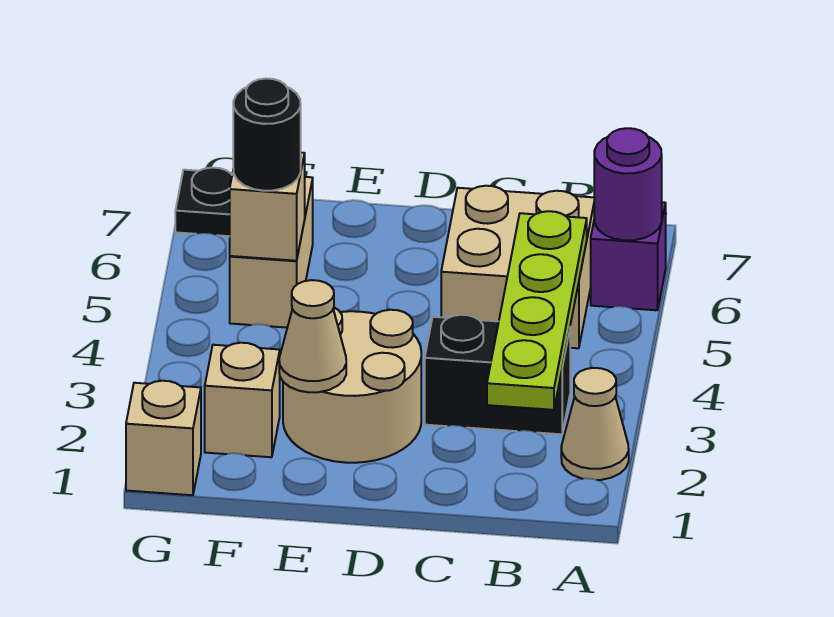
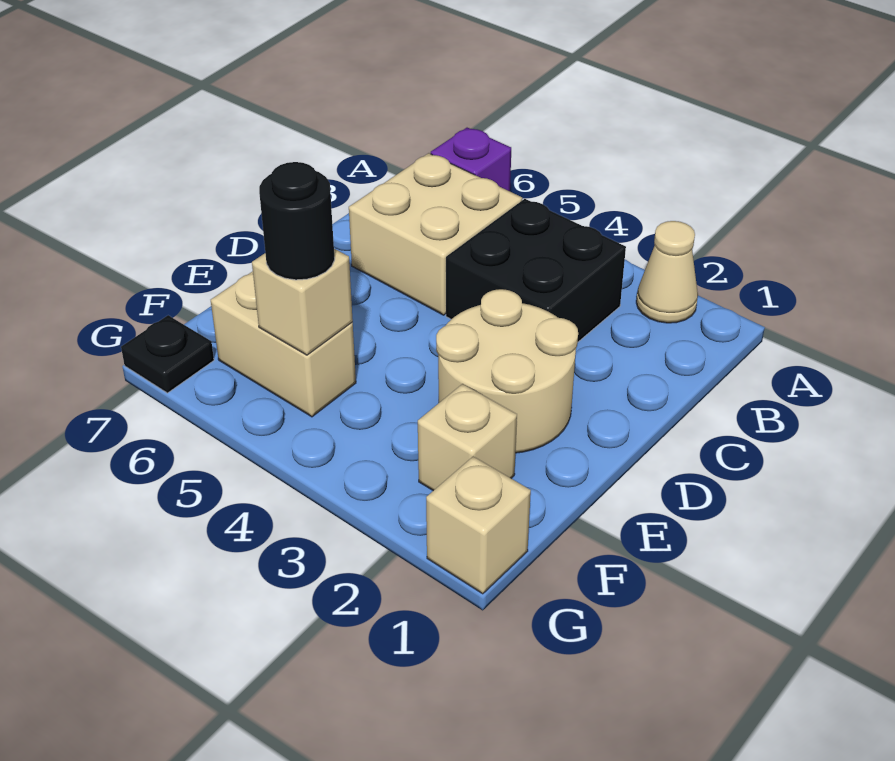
purple round brick A6 level 2 -> none
lime plate B2:B5 level 2 -> none
black brick B3:C3 level 1 -> black brick B3:C4 level 1
tan cone E2 level 2 -> none

